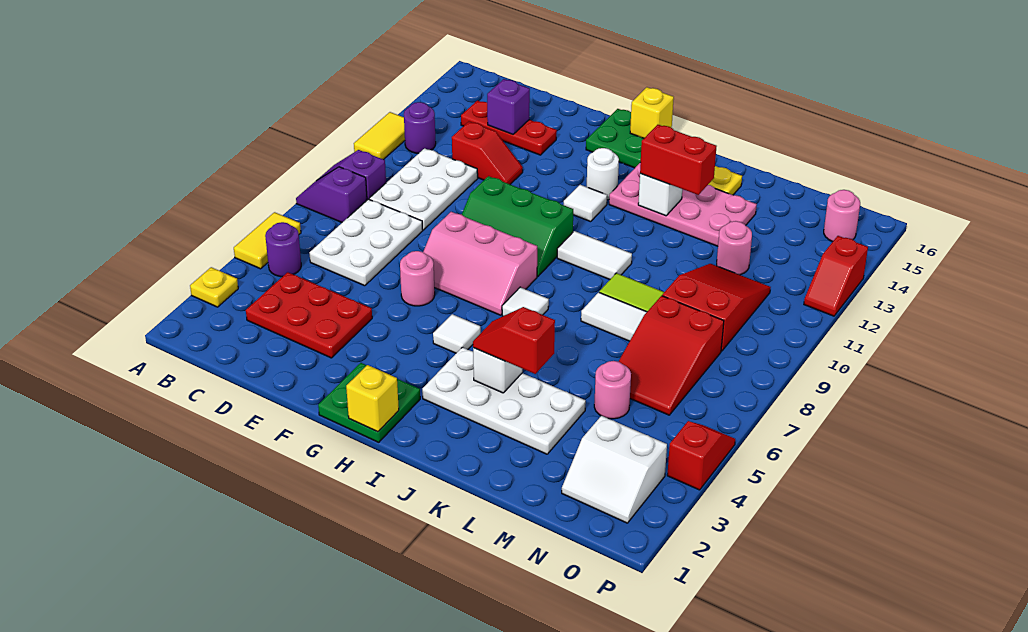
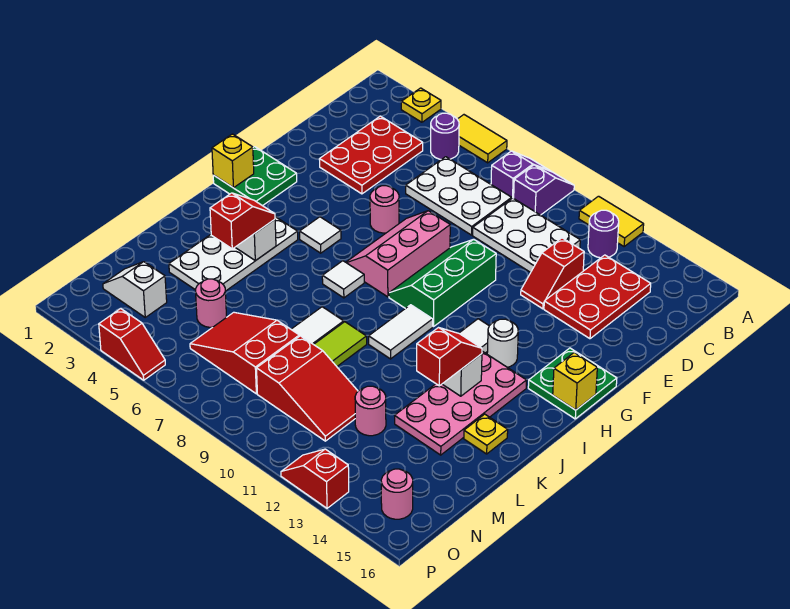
red plate C14:E14 level 1 -> red plate C13:E14 level 1
purple brick D14 level 2 -> none
red brick J13:K13 level 3 -> red slope J13:K13 level 3 top K
white slope N2:O3 level 1 top 3 -> white slope N2:N3 level 1 top 3

